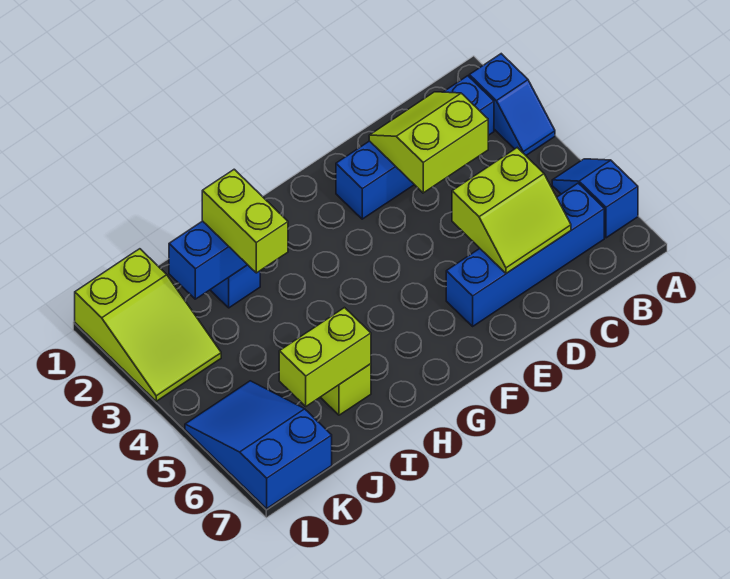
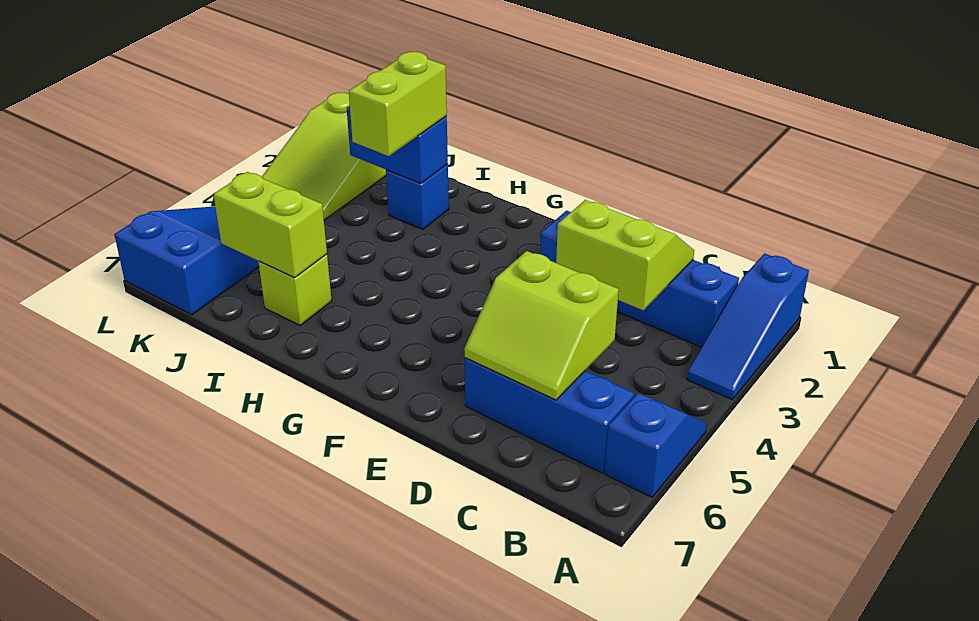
blue slope A2:A3 level 1 top 2 -> blue slope A1:A3 level 1 top 1
blue brick B6:E6 level 1 -> blue brick B6:D6 level 1

